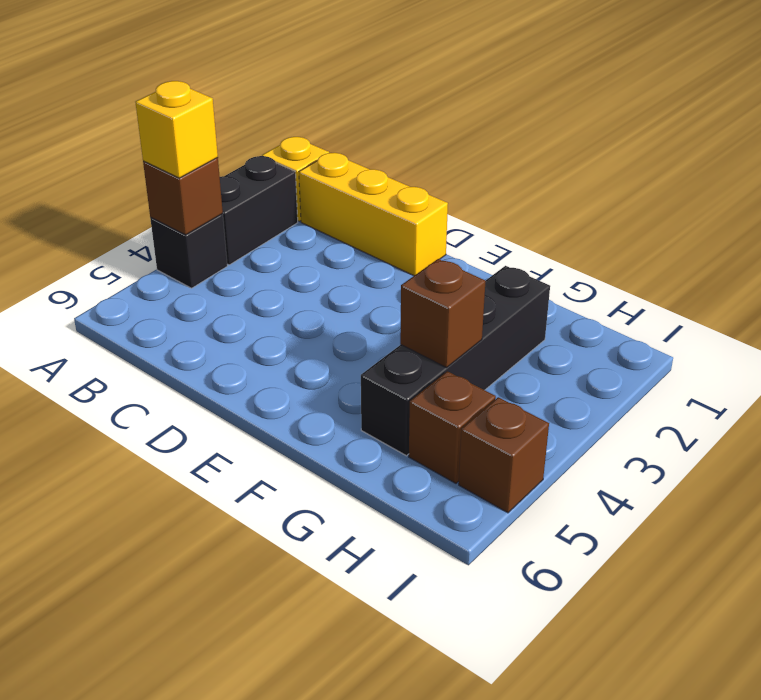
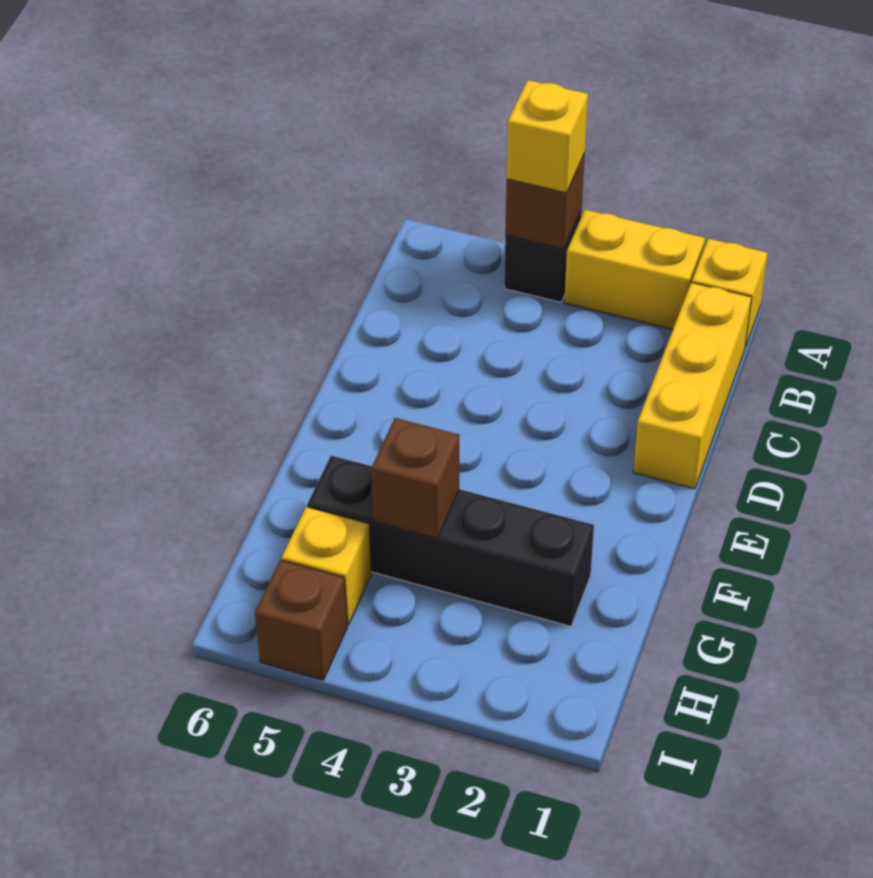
black brick A2:A3 level 1 -> yellow brick A2:A3 level 1
brown brick H5 level 1 -> yellow brick H5 level 1

